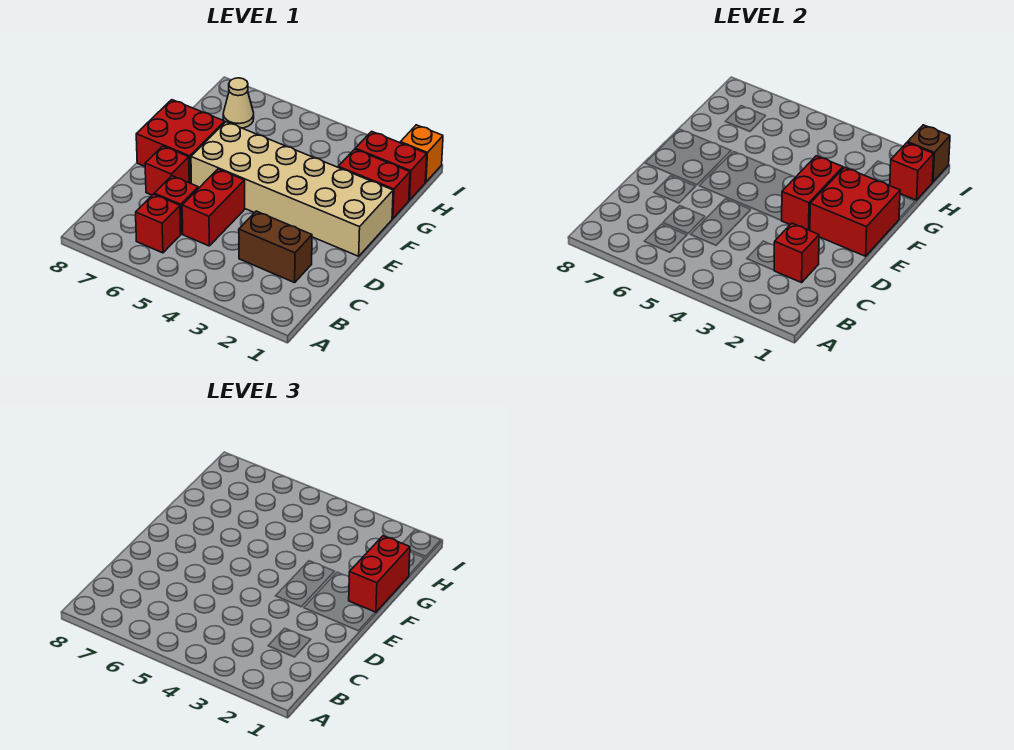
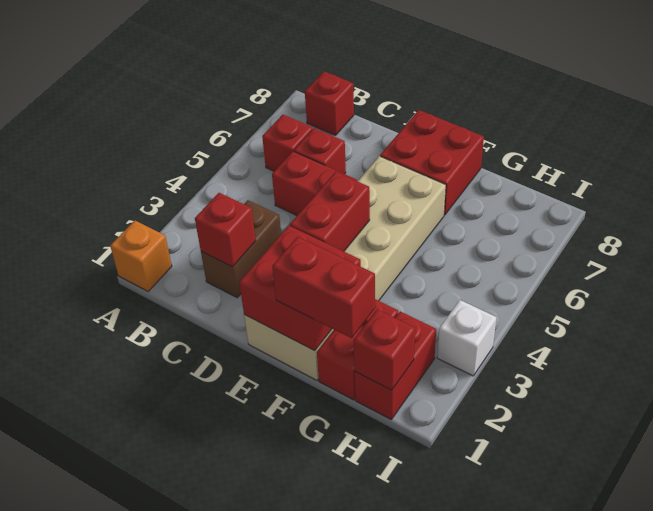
red brick D7 level 1 -> red brick B8 level 1
red brick E3:F3 level 2 -> red brick E3:E4 level 2
tan cone H7 level 1 -> none
orange brick I1 level 1 -> orange brick A1 level 1
brown brick I1 level 2 -> none
none -> white brick I3 level 1

